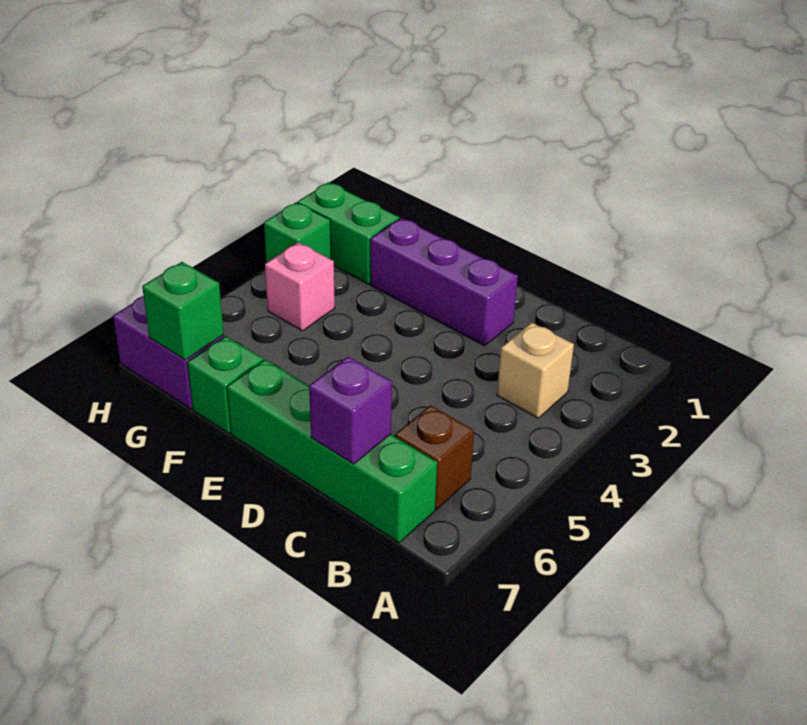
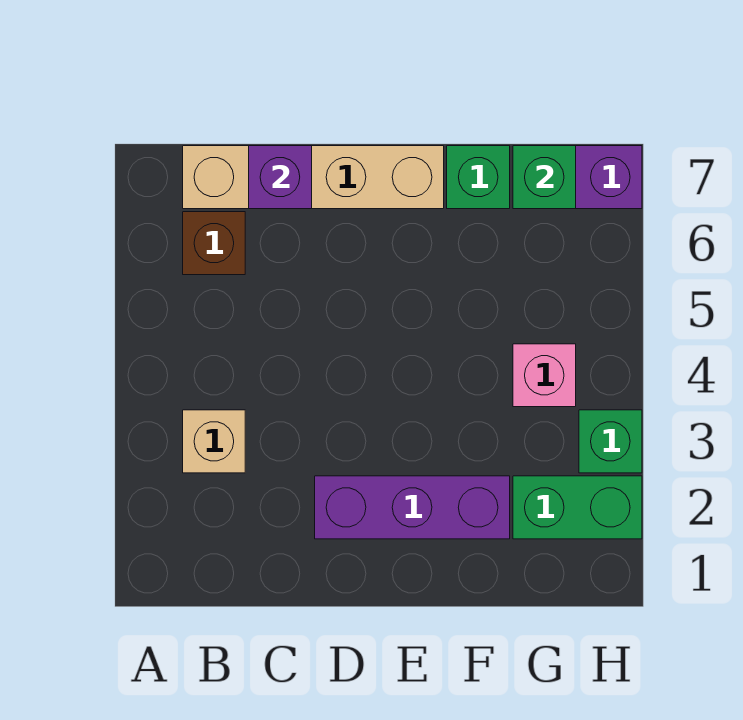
green brick B7:E7 level 1 -> tan brick B7:E7 level 1

